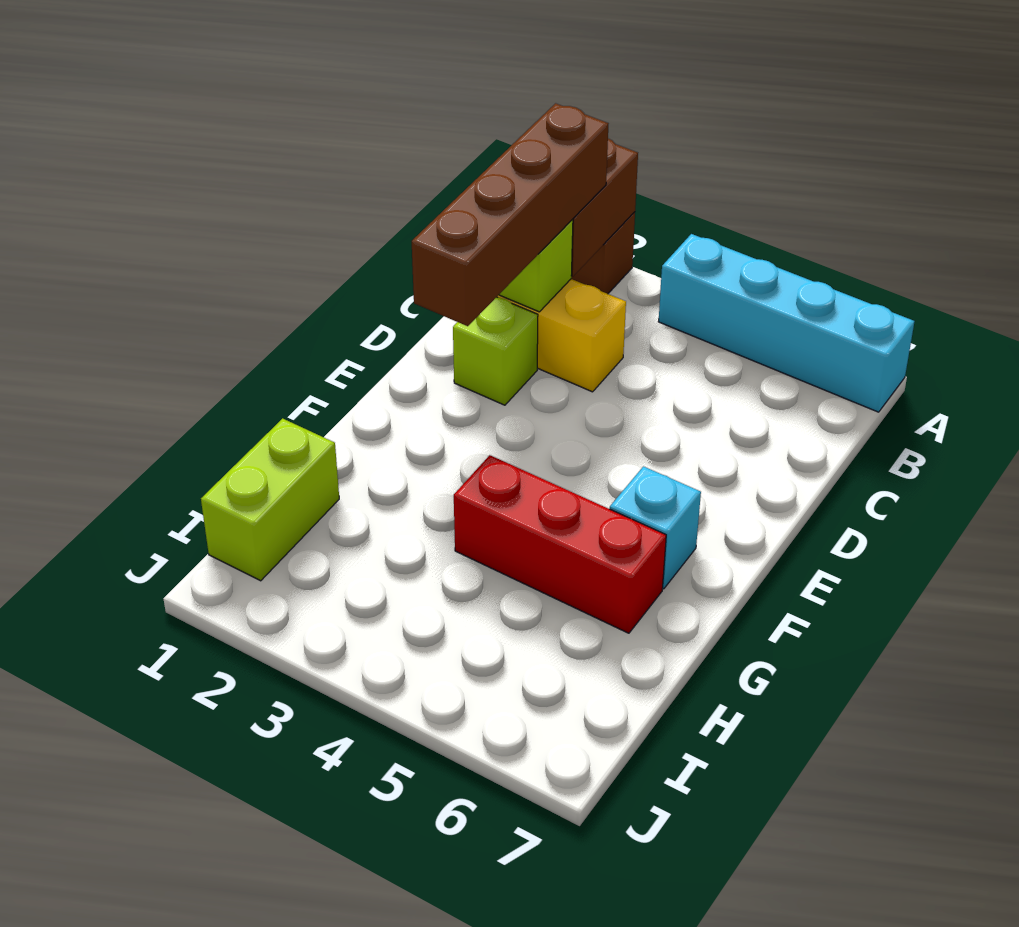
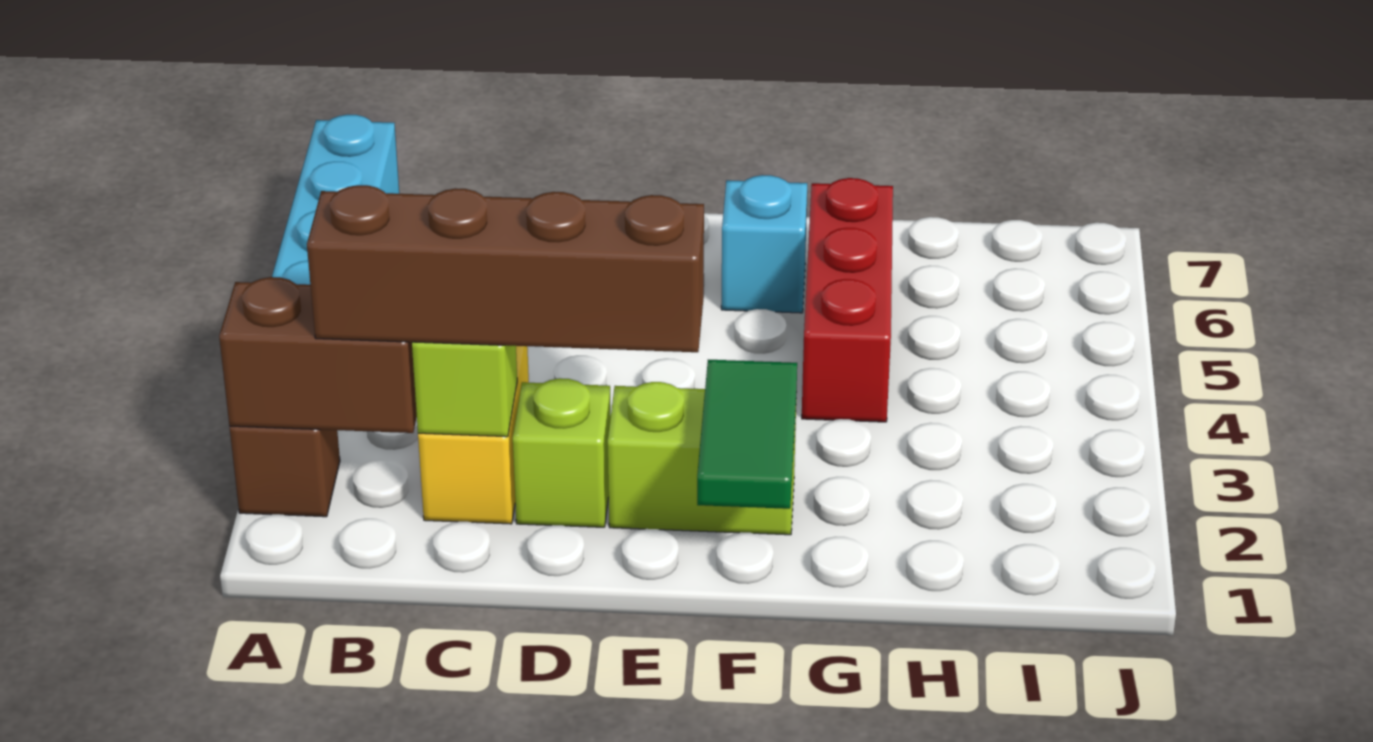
none -> green tile F1:F2 level 2
lime brick H1:I1 level 1 -> lime brick E2:F2 level 1

